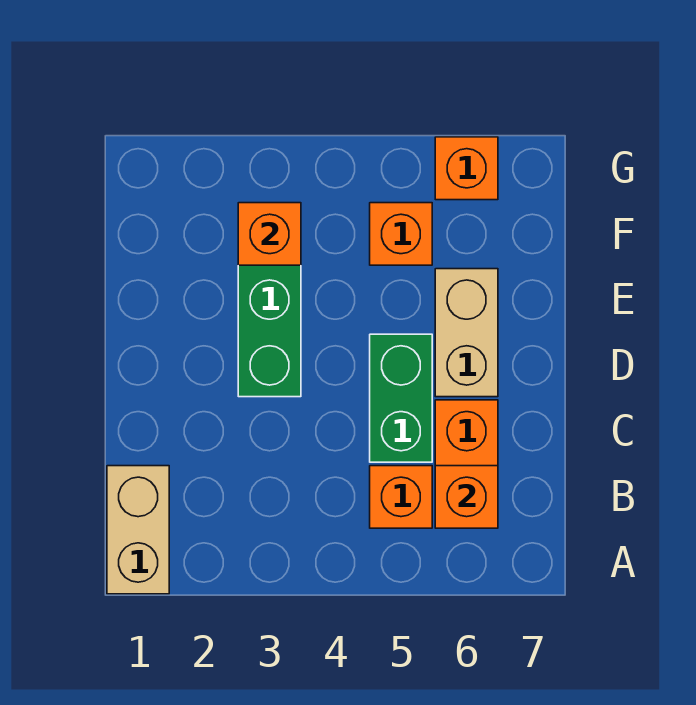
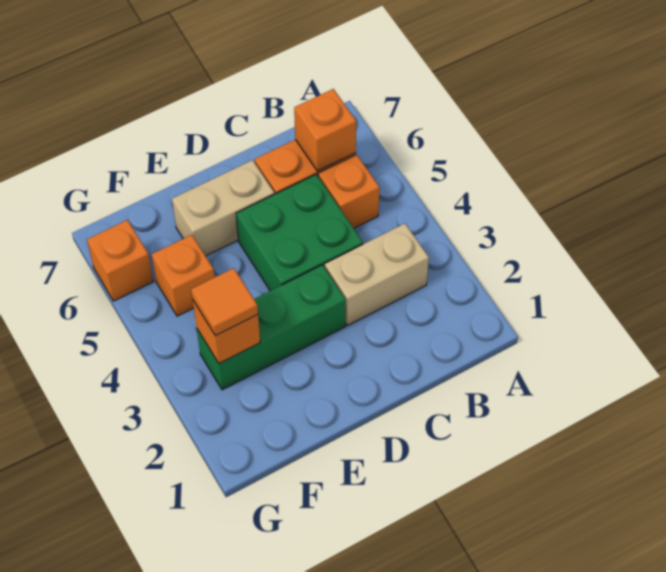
tan brick A1:B1 level 1 -> tan brick B3:C3 level 1
green brick C5:D5 level 1 -> green brick C4:D5 level 1
none -> orange tile F3 level 3

